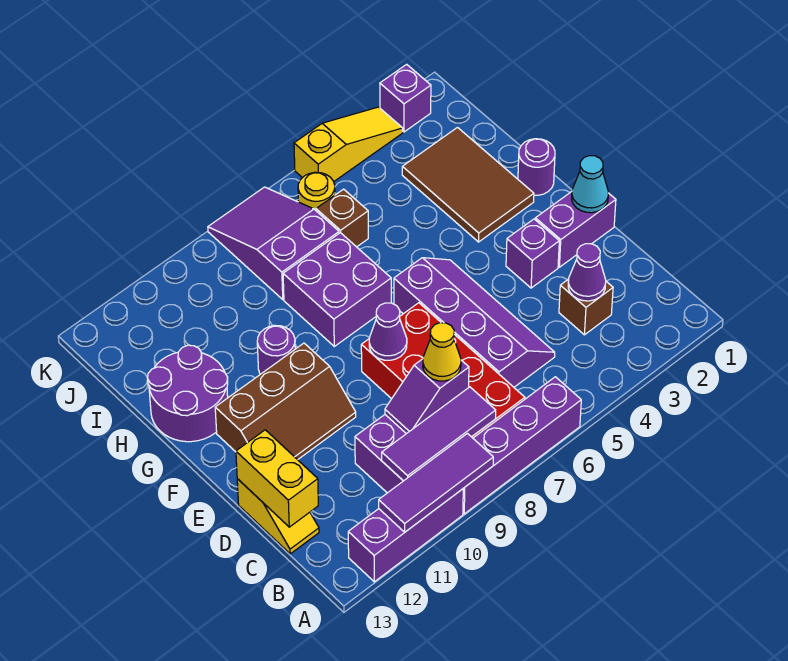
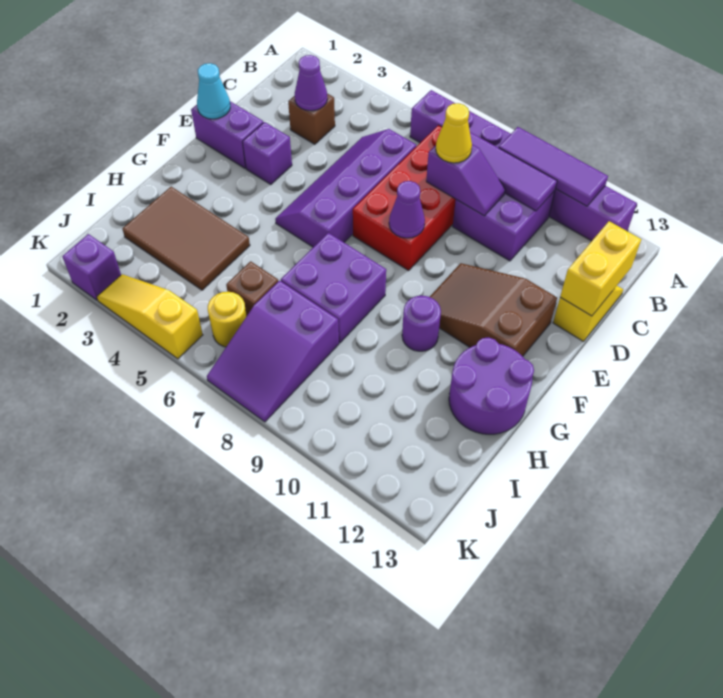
brown slope E10:F12 level 1 top F -> brown slope E10:F12 level 1 top 12
purple round brick G1 level 1 -> none
brown tile G2:I3 level 1 -> brown tile H2:I4 level 1

